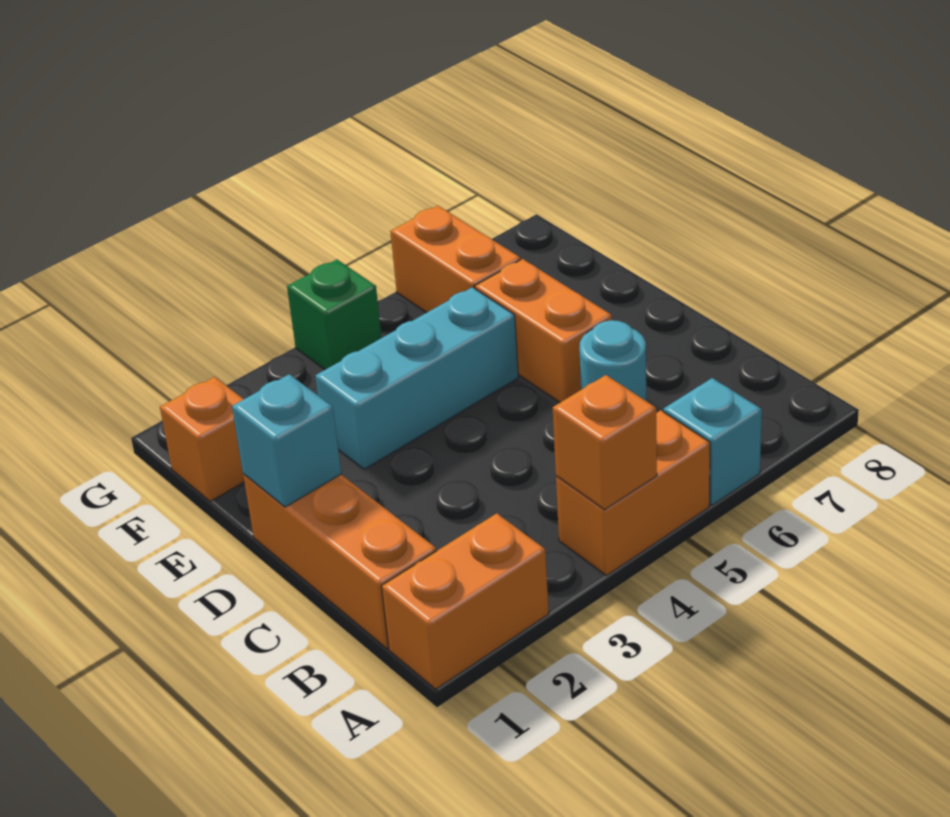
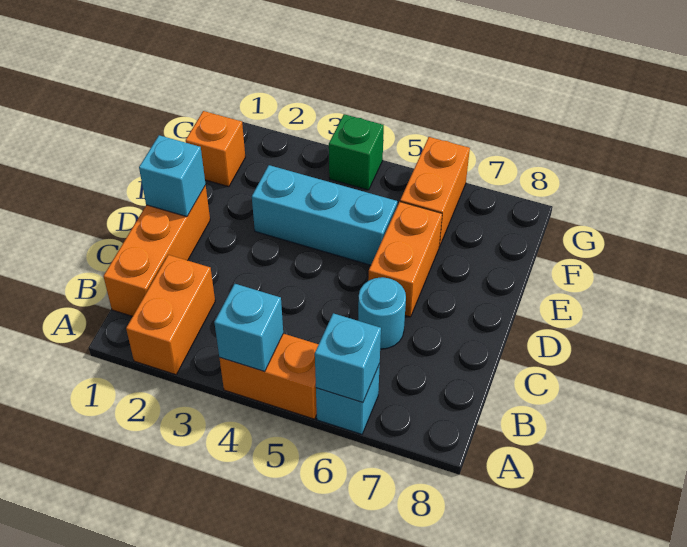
orange brick A1:A2 level 1 -> orange brick A2:B2 level 1
orange brick A4 level 2 -> cyan brick A4 level 2
none -> cyan brick A6 level 2

